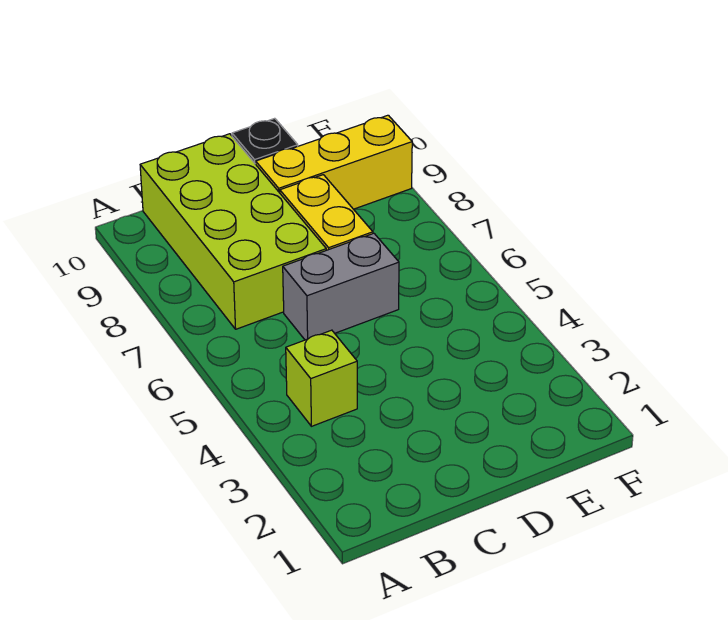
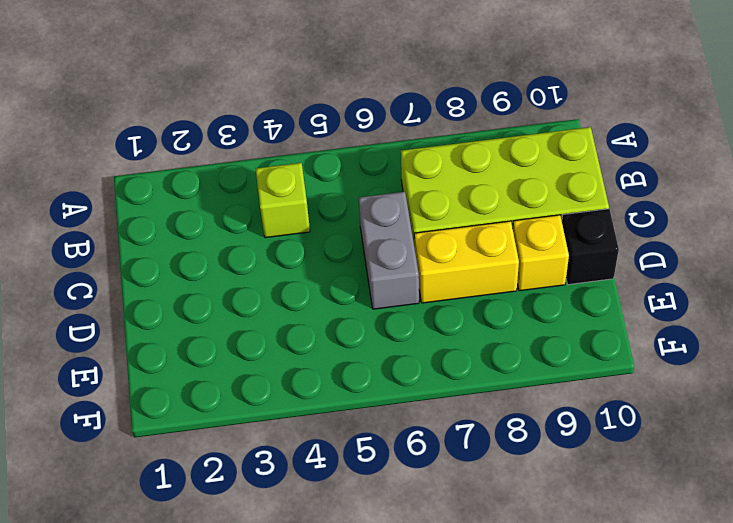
yellow brick D9:F9 level 1 -> yellow brick D9 level 1

